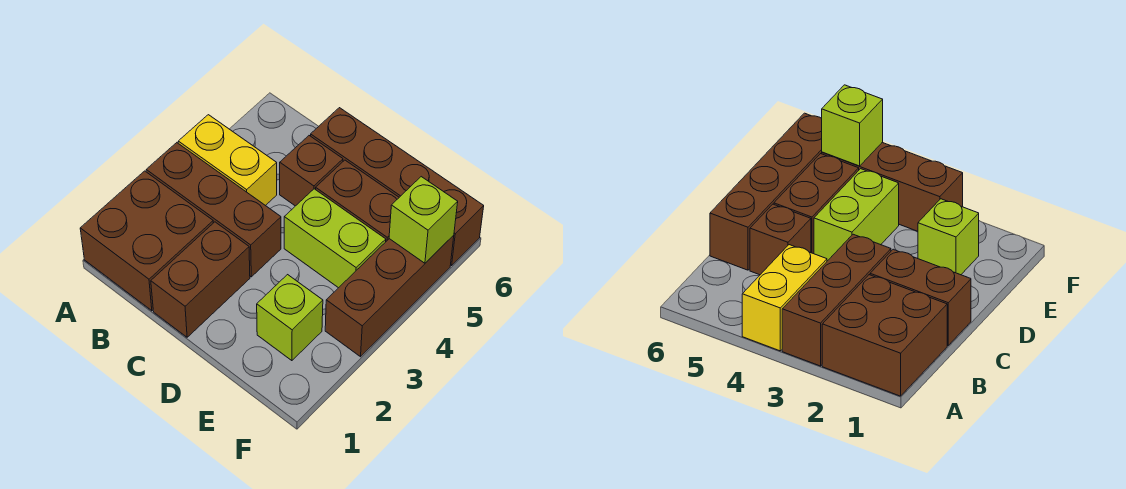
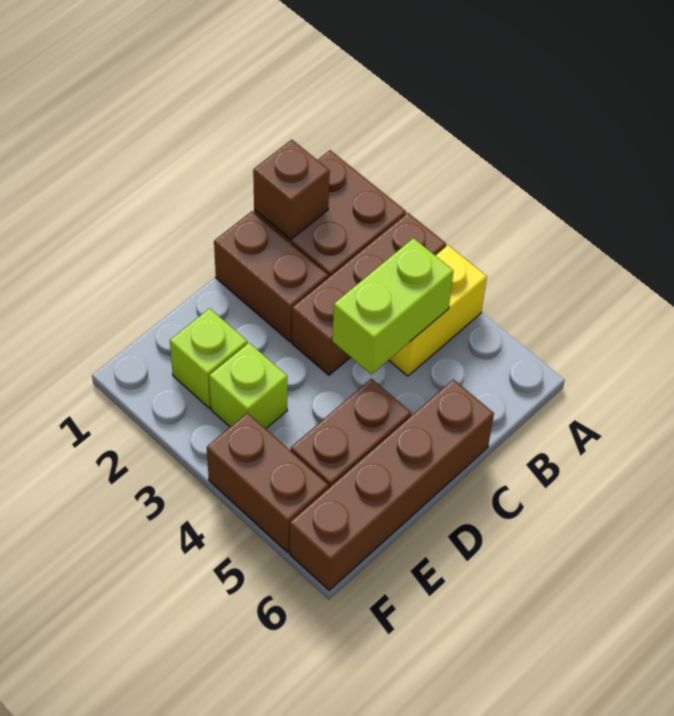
brown brick C5 level 1 -> brown brick B1 level 2
lime brick D4:E4 level 1 -> lime brick B4:C4 level 2
brown brick F3:F5 level 1 -> brown brick F4:F5 level 1
lime brick F5 level 2 -> lime brick E3 level 1

